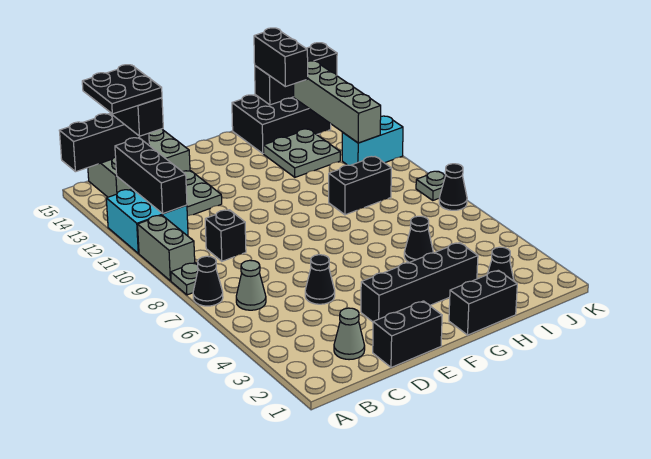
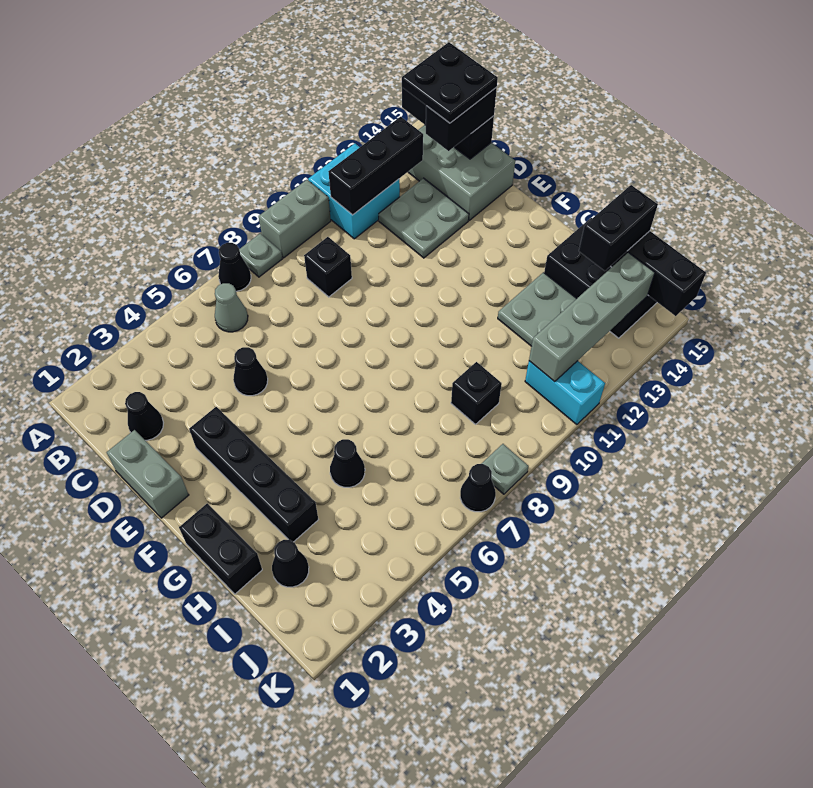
grey cone C2 level 1 -> black cone C2 level 1
black brick D1:E1 level 1 -> grey brick D1:E1 level 1
black brick H9:I9 level 1 -> black brick I9 level 1

